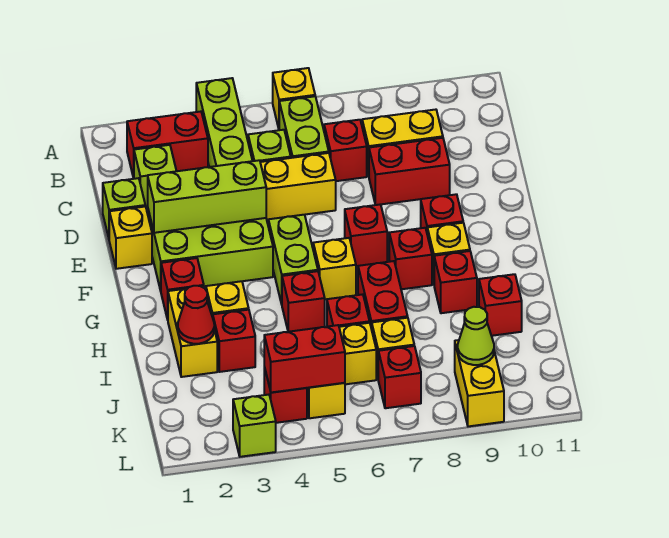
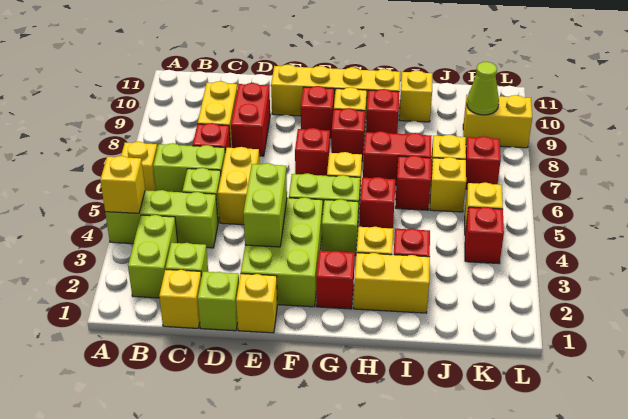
none -> yellow brick A4 level 2
red brick B2:B3 level 1 -> lime brick B2:B3 level 1
none -> yellow brick C1 level 1
lime brick E2:E4 level 2 -> lime brick E3:E4 level 2
none -> yellow brick E10:H10 level 1
red cone I2 level 2 -> none
red brick I10 level 1 -> yellow brick I10 level 1
red brick K4:K5 level 2 -> none
lime brick L3 level 1 -> lime brick G4 level 1

